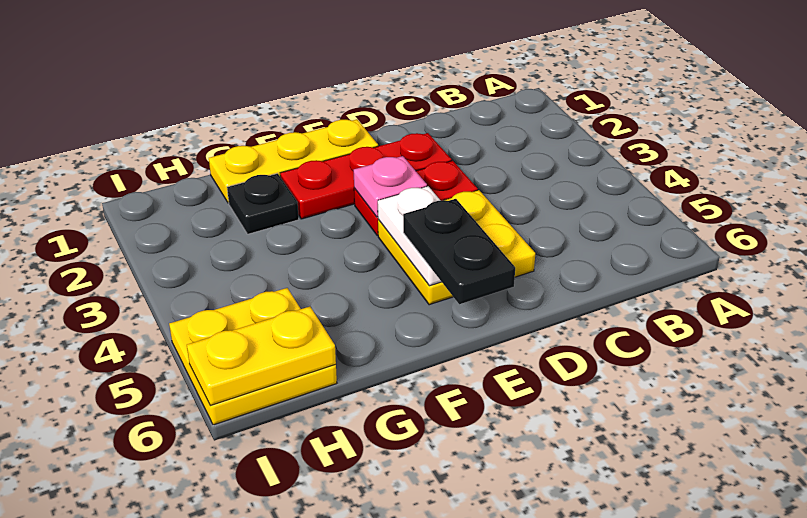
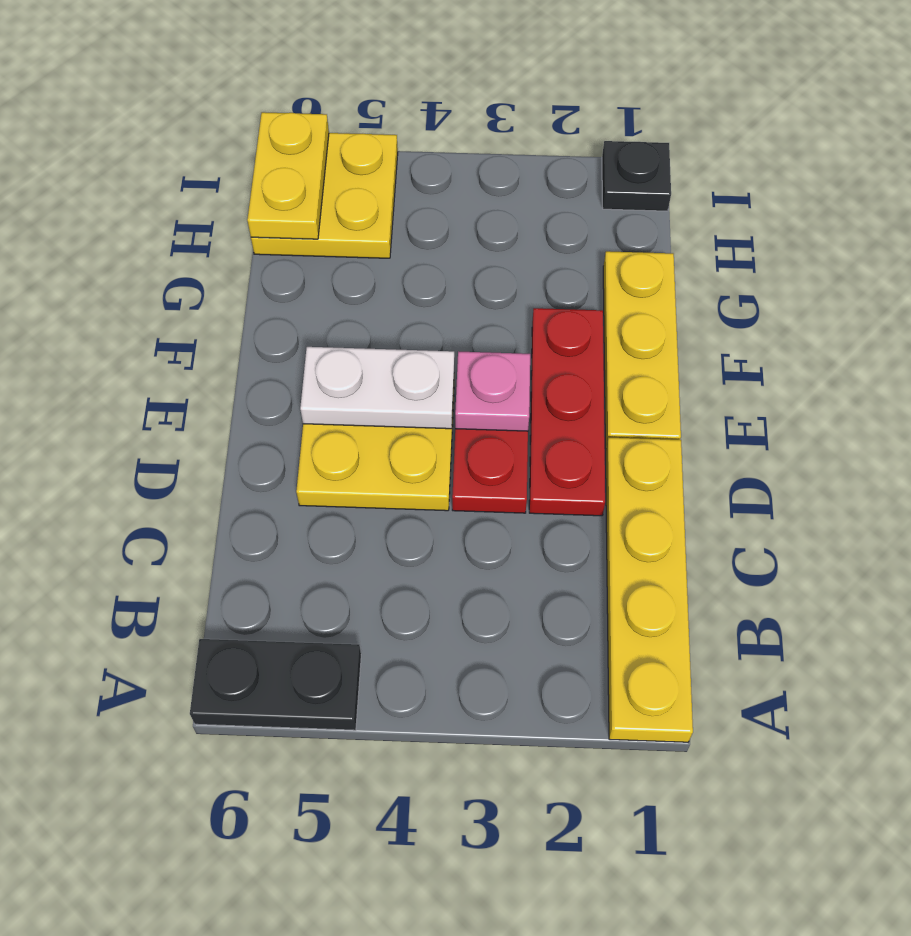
none -> yellow plate A1:D1 level 1
black plate E5:E6 level 3 -> black plate A5:A6 level 1
black plate G2 level 1 -> black plate I1 level 1

